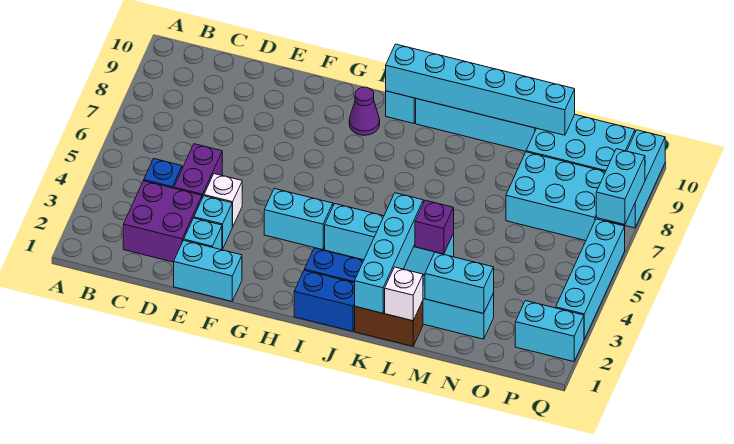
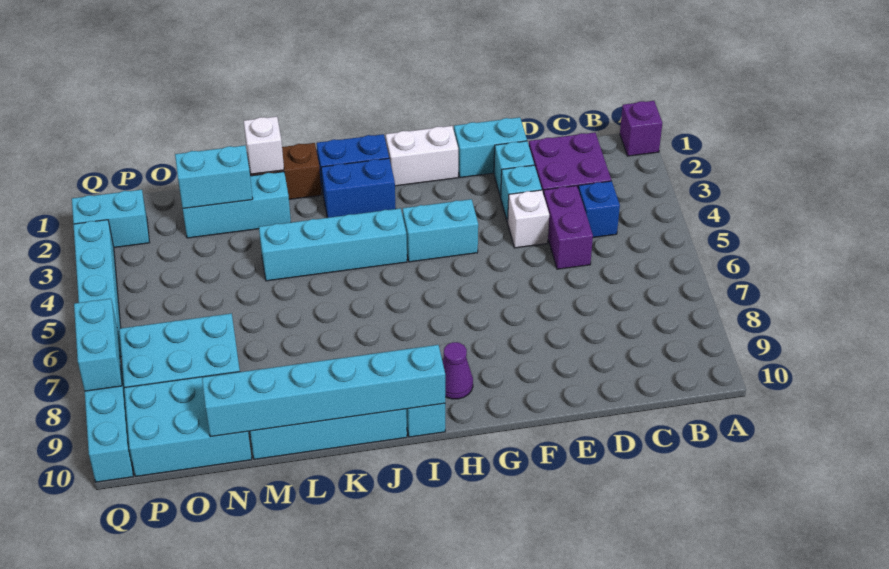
none -> white brick G1:H1 level 1
cyan brick K1:K4 level 2 -> none
purple brick L4 level 2 -> purple brick A1 level 1

